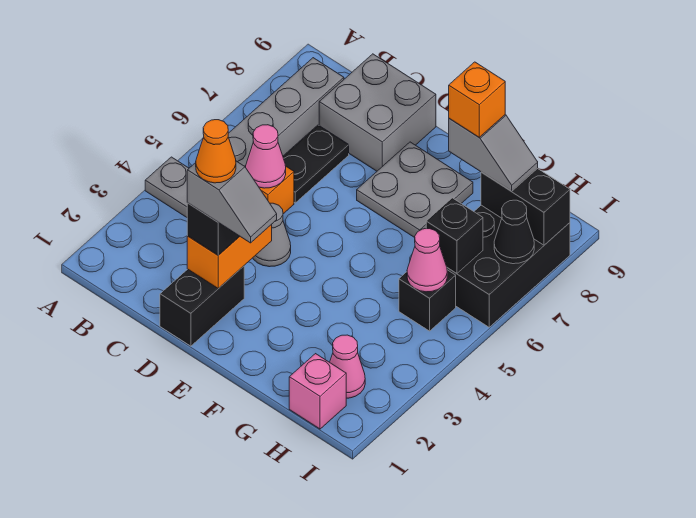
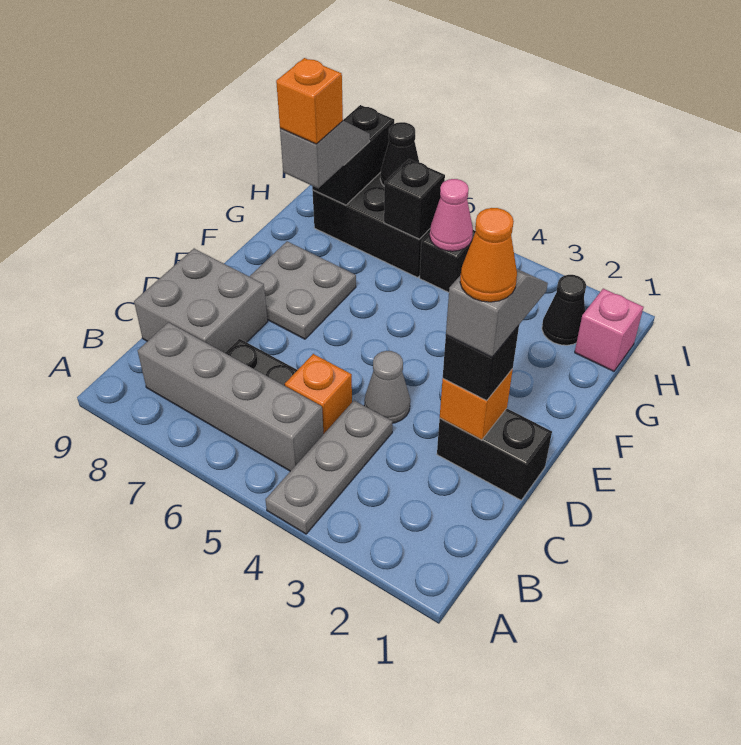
pink cone C5 level 2 -> none
orange brick D2:D3 level 2 -> orange brick D2 level 2
pink cone H2 level 1 -> black cone H2 level 1

